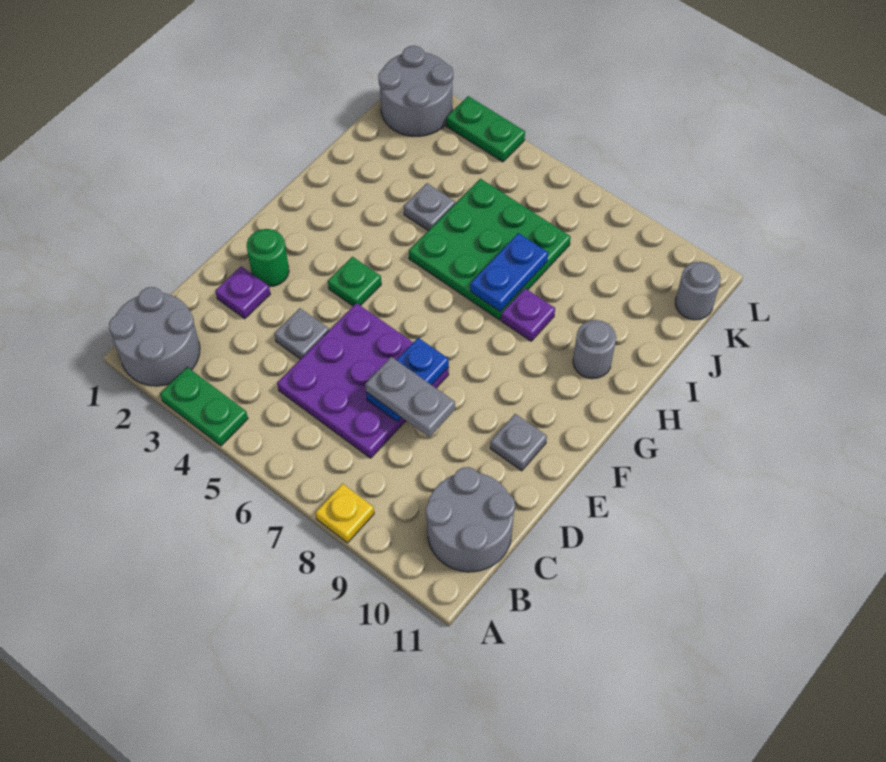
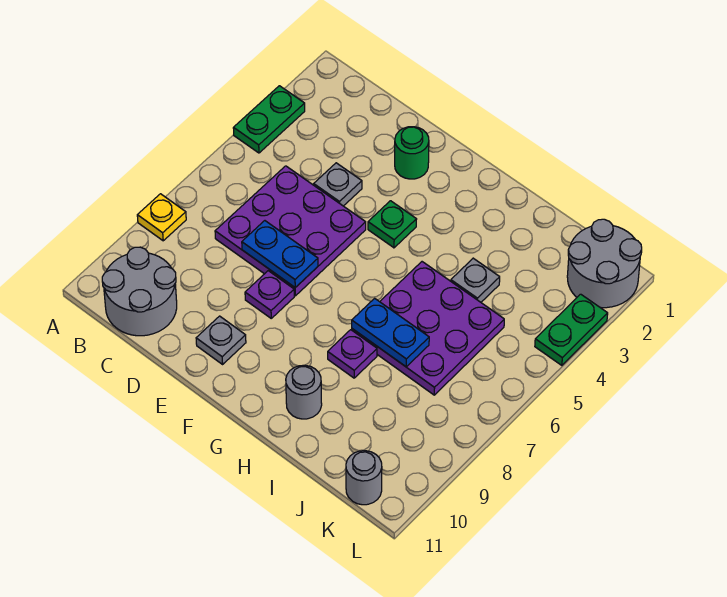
grey round brick A1:B2 level 1 -> none
purple plate D2 level 1 -> purple plate E8 level 1
grey plate D7:D8 level 3 -> none
green plate H5:J7 level 1 -> purple plate H5:J7 level 1

